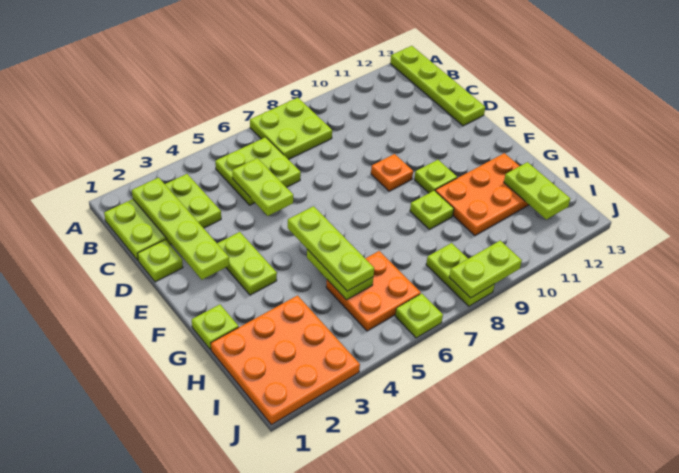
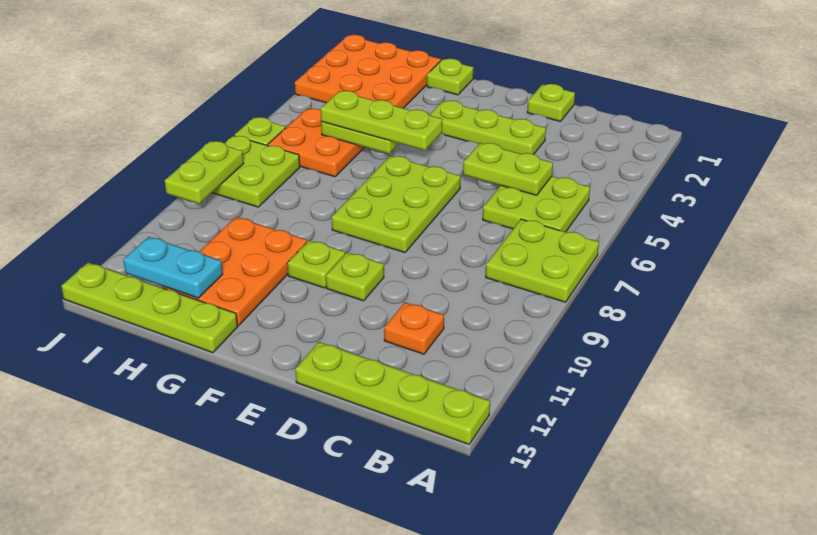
lime plate B1:C3 level 1 -> lime plate E6:F8 level 1
lime plate B2:E2 level 2 -> lime plate G13:J13 level 1
lime plate E3:F3 level 1 -> lime plate D3:F3 level 1
orange plate E9 level 1 -> orange plate C11 level 1
lime plate G9 level 1 -> lime plate E10 level 1
lime plate H12:I12 level 2 -> cyan plate H12:I12 level 2
lime plate I8:J8 level 1 -> lime plate I7:J8 level 1

